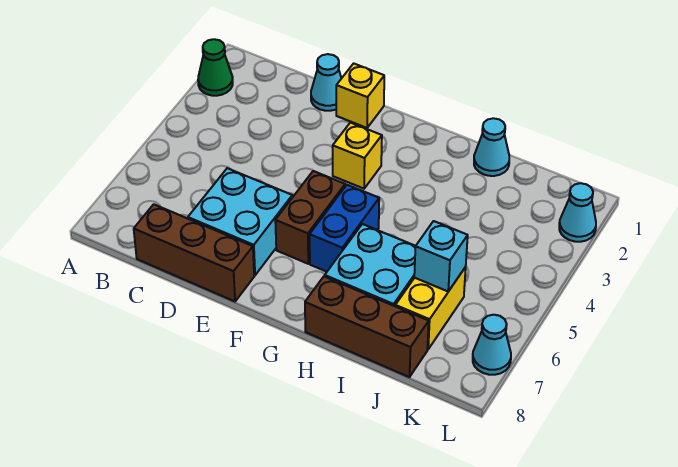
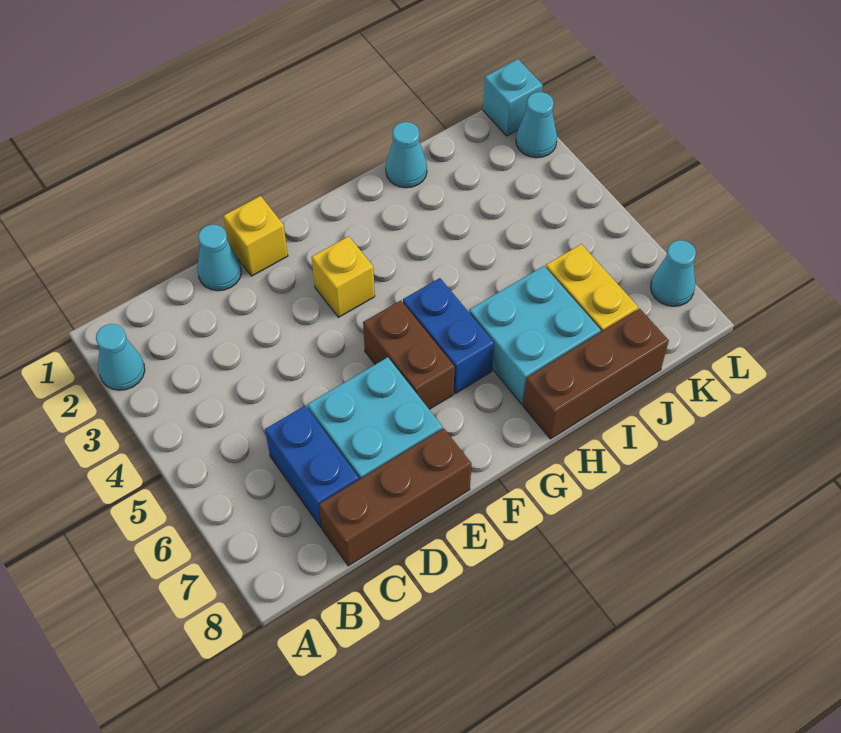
green cone A2 level 1 -> cyan cone A2 level 1
none -> blue brick C6:C7 level 1
cyan brick J6 level 2 -> cyan brick L1 level 1

